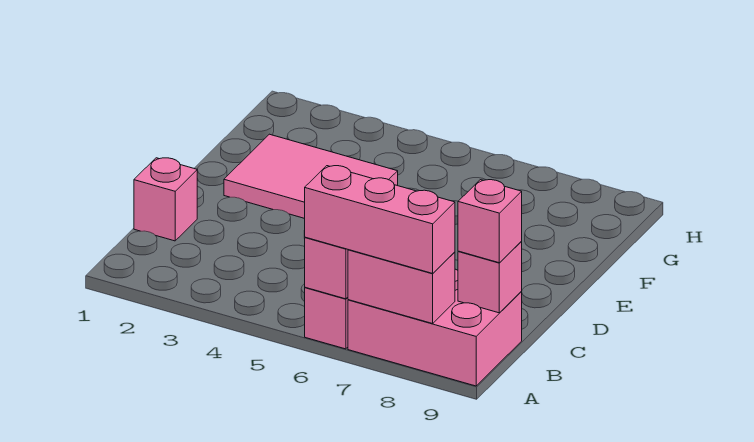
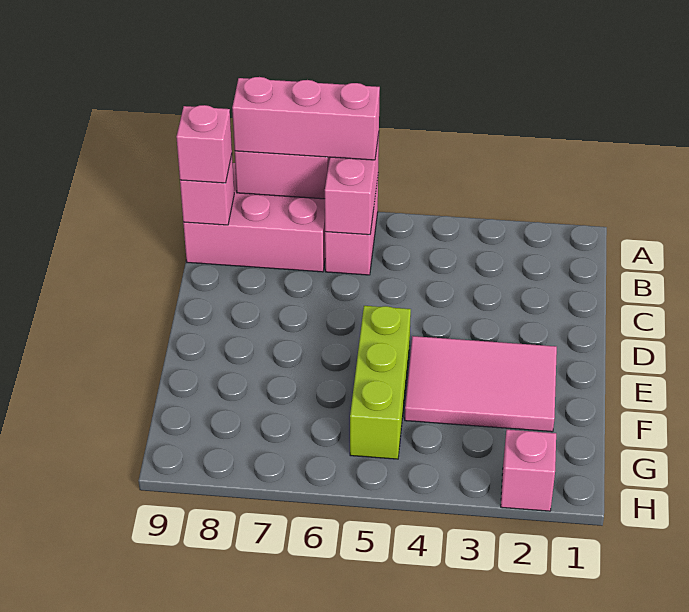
pink brick C1 level 1 -> pink brick H2 level 1
none -> lime brick E5:G5 level 1

